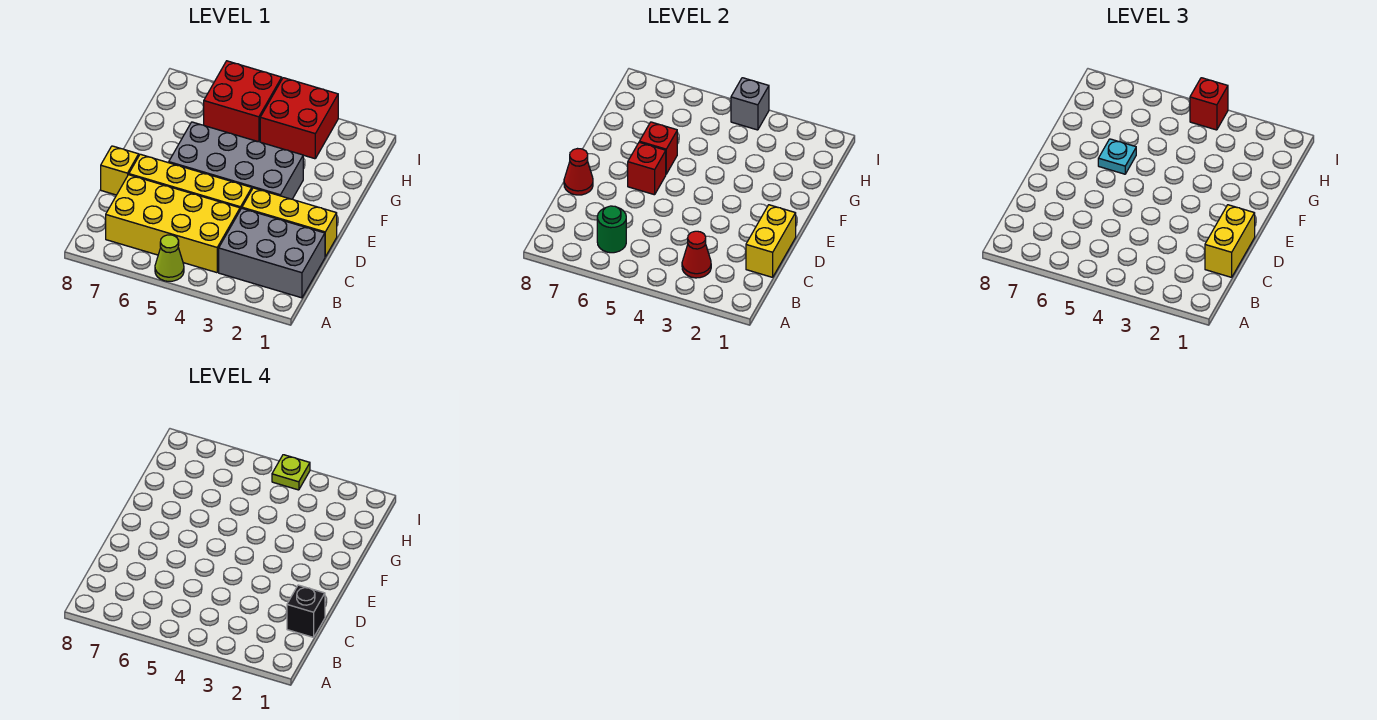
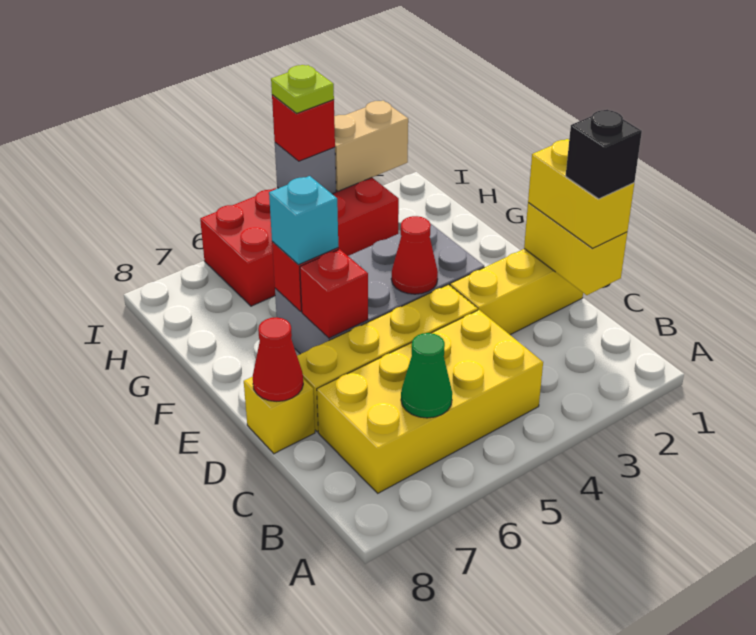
lime cone A5 level 1 -> none
grey brick B1:C3 level 1 -> none
red cone B3 level 2 -> red cone E4 level 2
green round brick B6 level 2 -> green cone B6 level 2
cyan plate F6 level 3 -> cyan brick F6 level 3
none -> tan brick I2:I3 level 2

